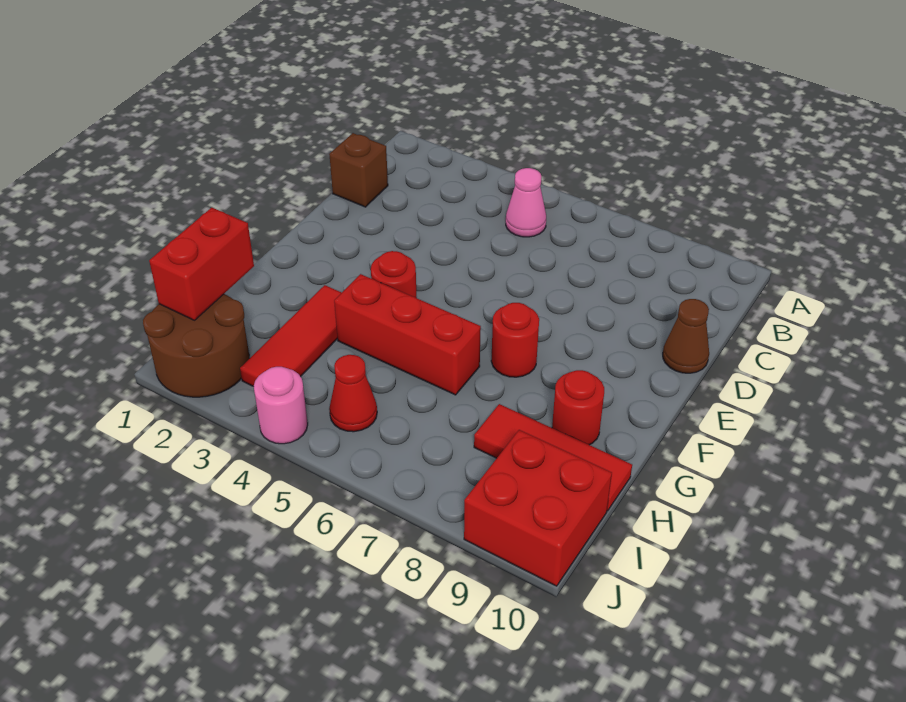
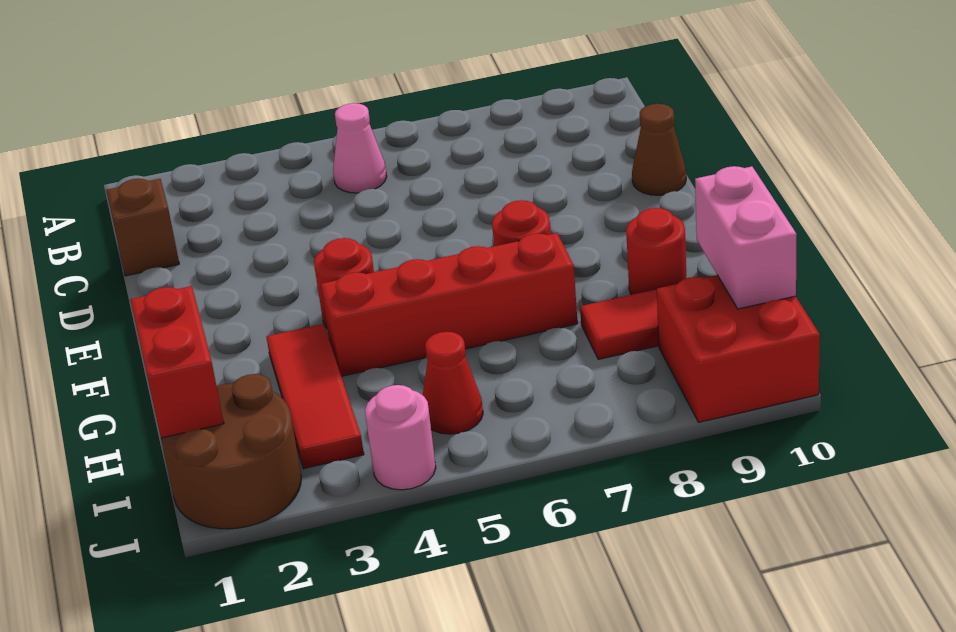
red brick G4:G6 level 1 -> red brick G4:G7 level 1
none -> pink brick H10:I10 level 2

